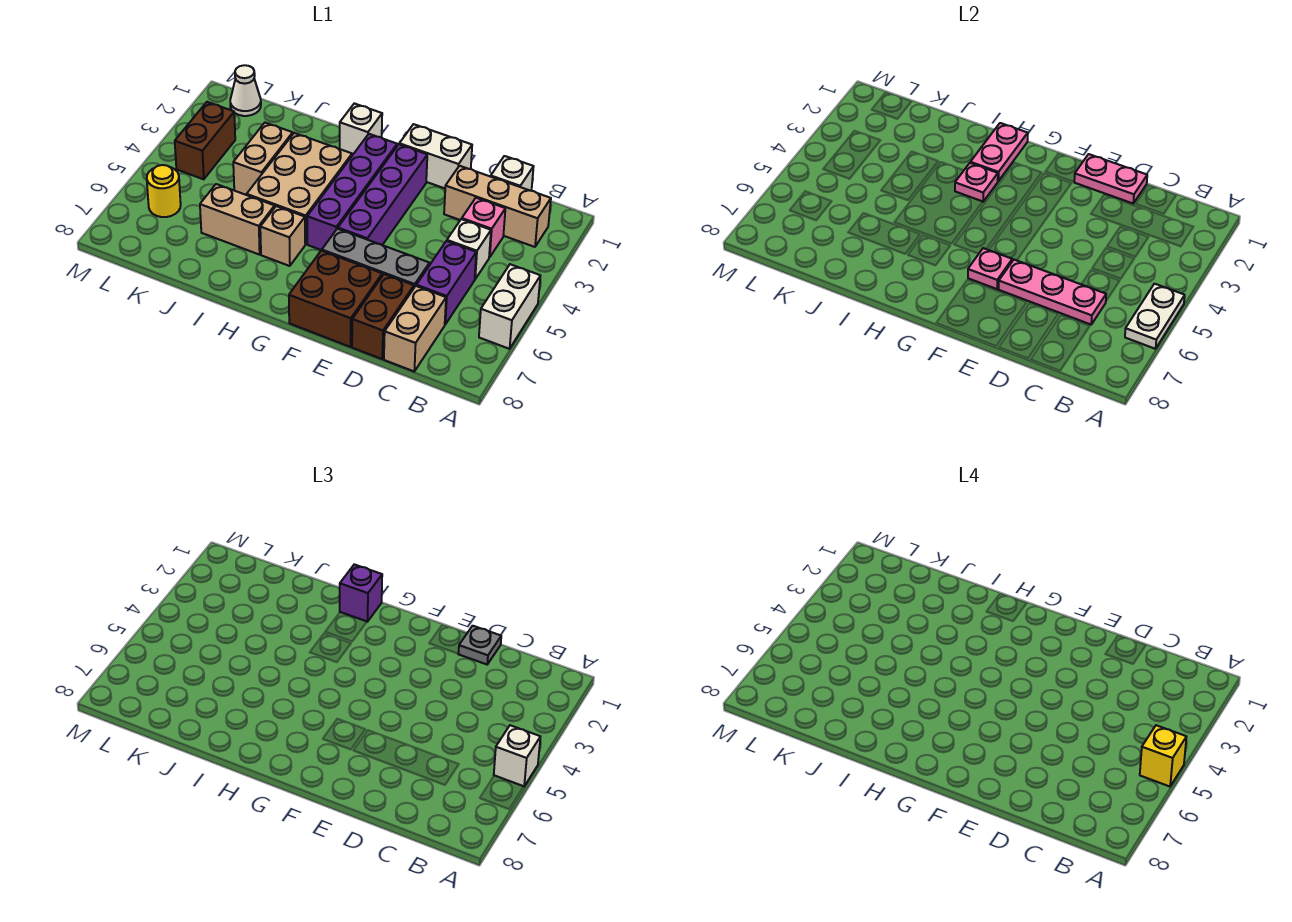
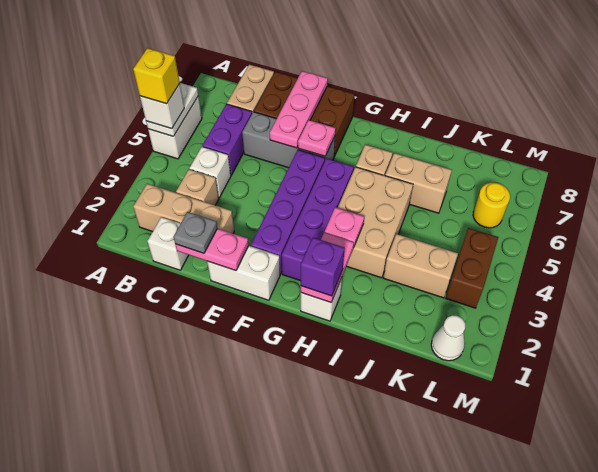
pink brick C3 level 1 -> tan brick C3 level 1
pink plate C6:E6 level 2 -> pink plate E6:E8 level 2
tan brick J3:J4 level 1 -> tan brick J3:K3 level 1

